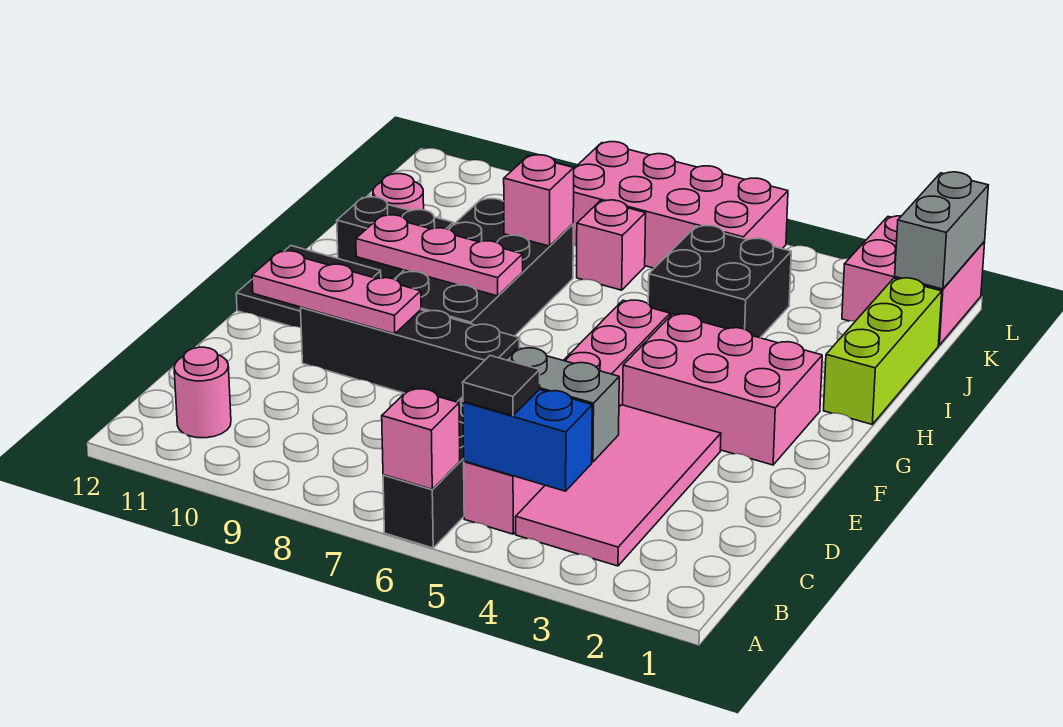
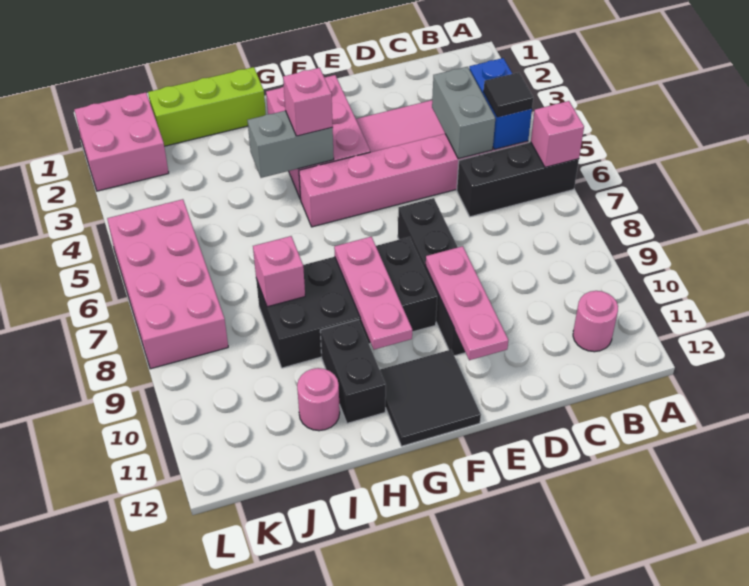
black brick I4:J5 level 1 -> none
pink brick J7 level 1 -> pink brick G4 level 3
grey brick K1:L1 level 2 -> grey brick G4:H4 level 2

